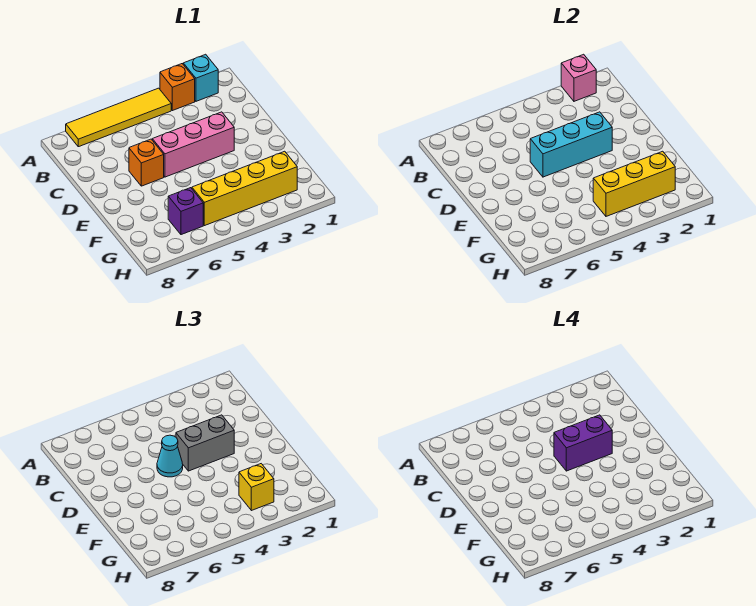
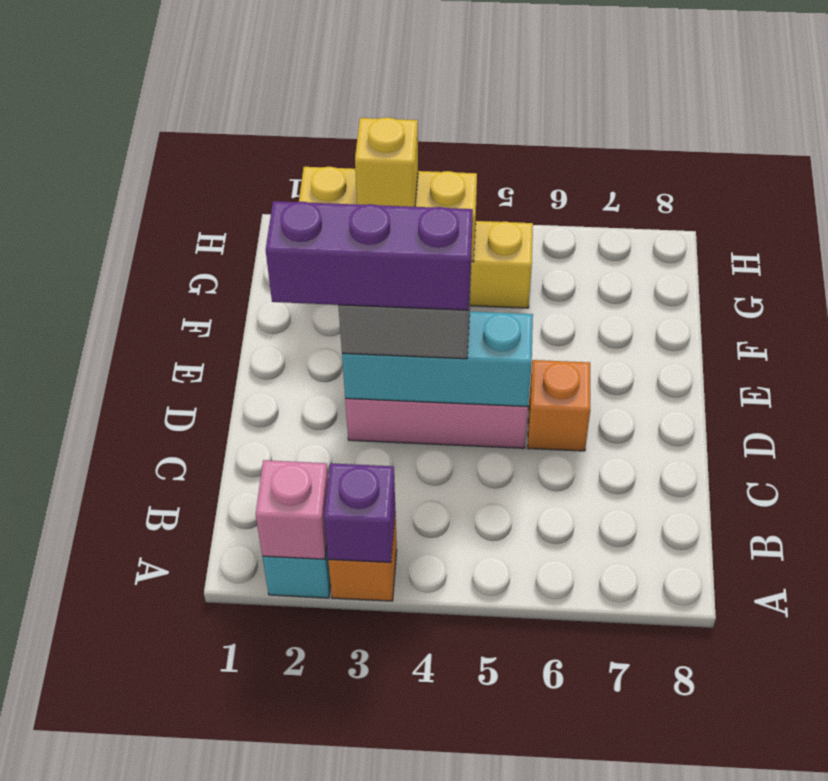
yellow tile A4:A7 level 1 -> none
purple brick D3:D4 level 4 -> purple brick D2:D4 level 4
cyan cone D5 level 3 -> none
purple brick G6 level 1 -> purple brick A3 level 2

